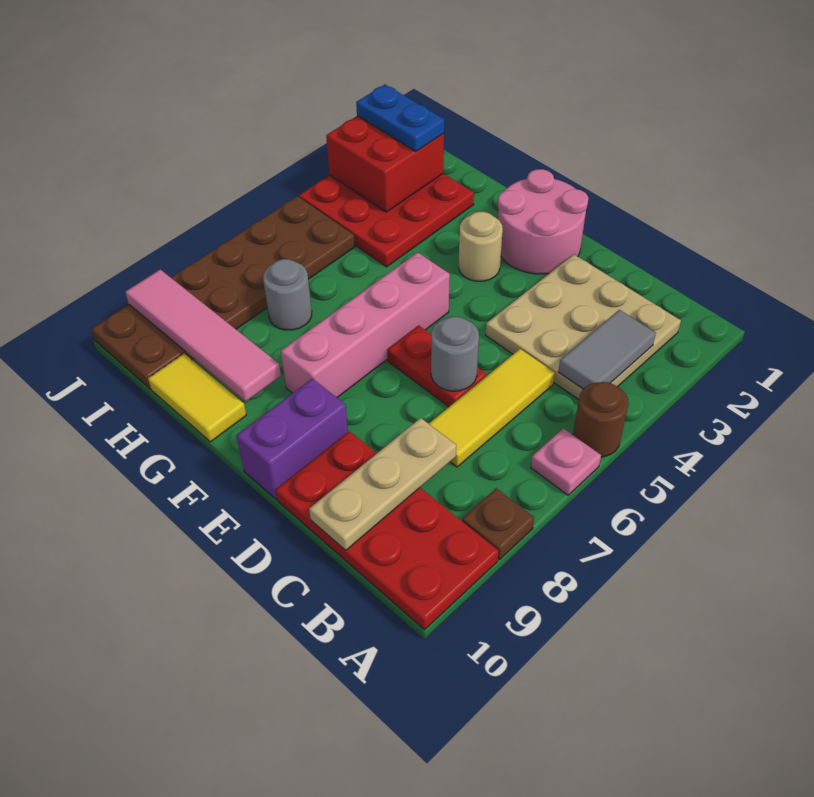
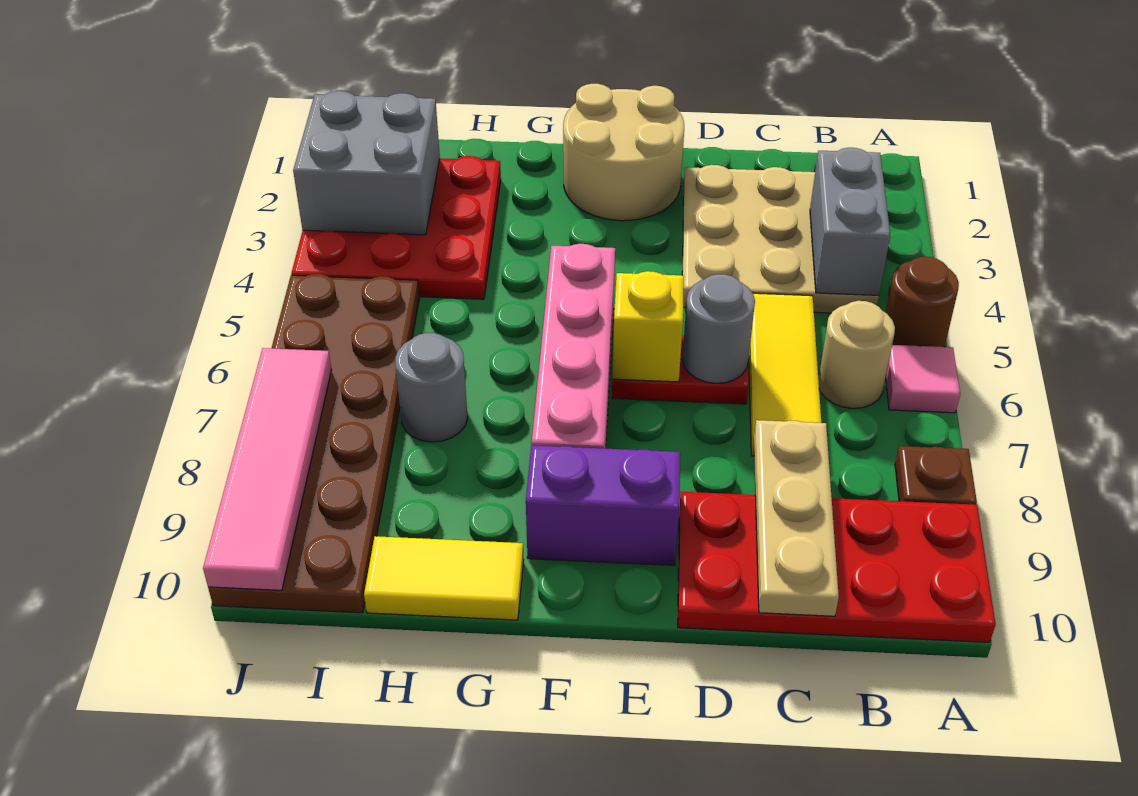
pink plate A6 level 1 -> pink tile A6 level 1
grey tile B3:B4 level 2 -> grey brick B3:B4 level 2
pink round brick E1:F2 level 1 -> tan round brick E1:F2 level 1
none -> yellow brick E6 level 2
purple brick E9:E10 level 1 -> purple brick E9:F9 level 1
tan round brick F3 level 1 -> tan round brick B6 level 1
pink tile G9:J9 level 2 -> pink tile J7:J10 level 2
red brick I2:J3 level 2 -> grey brick I2:J3 level 2
blue plate I2:J2 level 3 -> none

